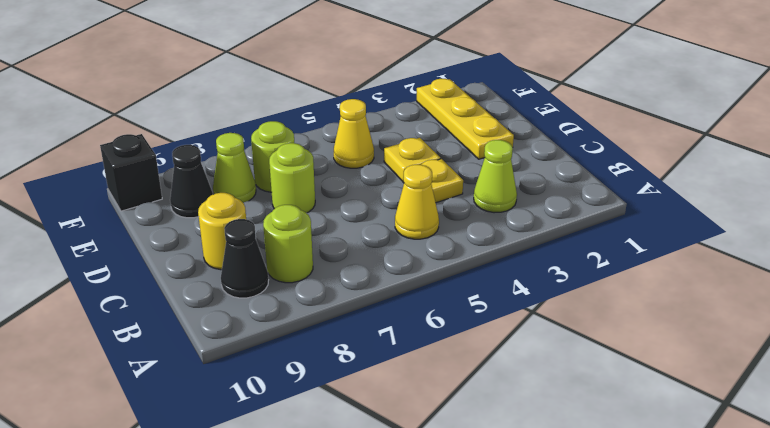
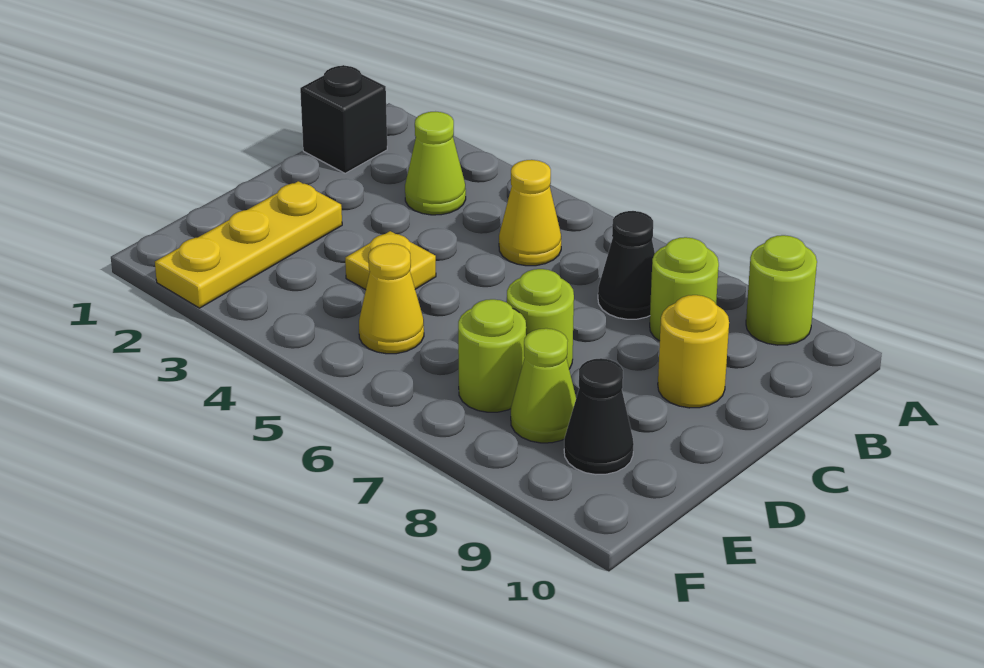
none -> lime round brick A9 level 1
black cone B9 level 1 -> black cone B7 level 1
yellow plate C4 level 1 -> none
black brick F10 level 1 -> black brick B1 level 1

